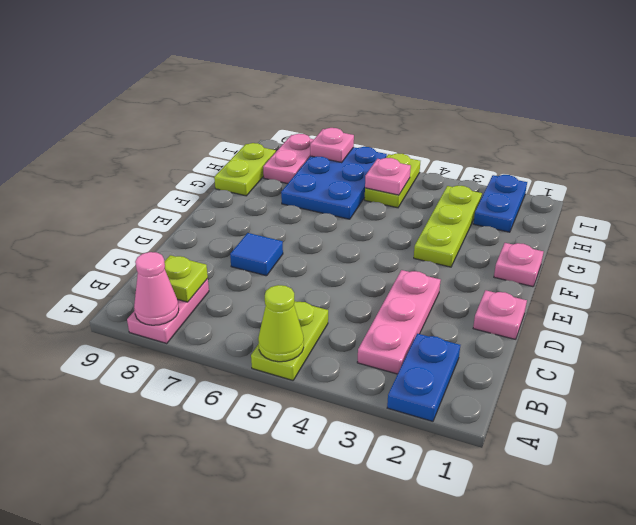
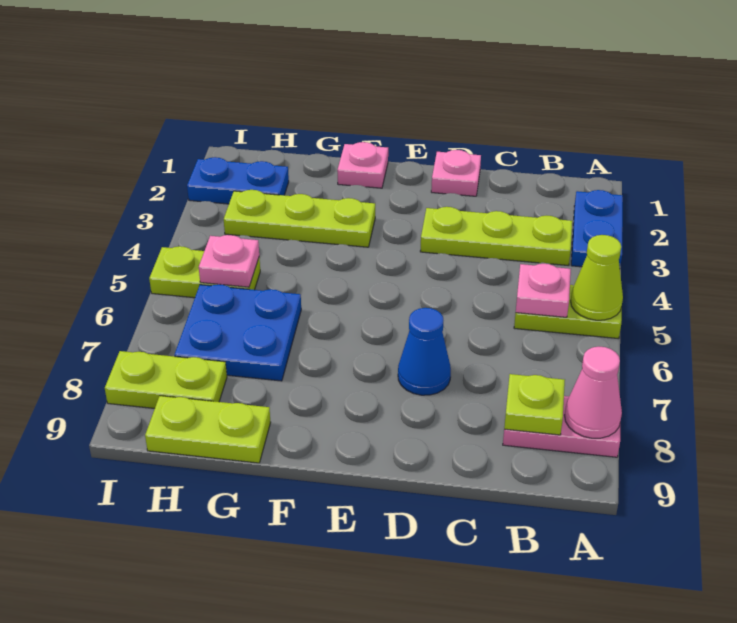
blue plate A2:B2 level 1 -> blue plate A2:A3 level 1
pink plate B3:D3 level 1 -> lime plate B3:D3 level 1
blue tile D7 level 1 -> blue cone D7 level 1
blue plate G6:I7 level 1 -> blue plate G6:H7 level 1
pink plate H8:I8 level 1 -> lime plate H8:I8 level 1
pink plate I7 level 2 -> pink plate B5 level 2

